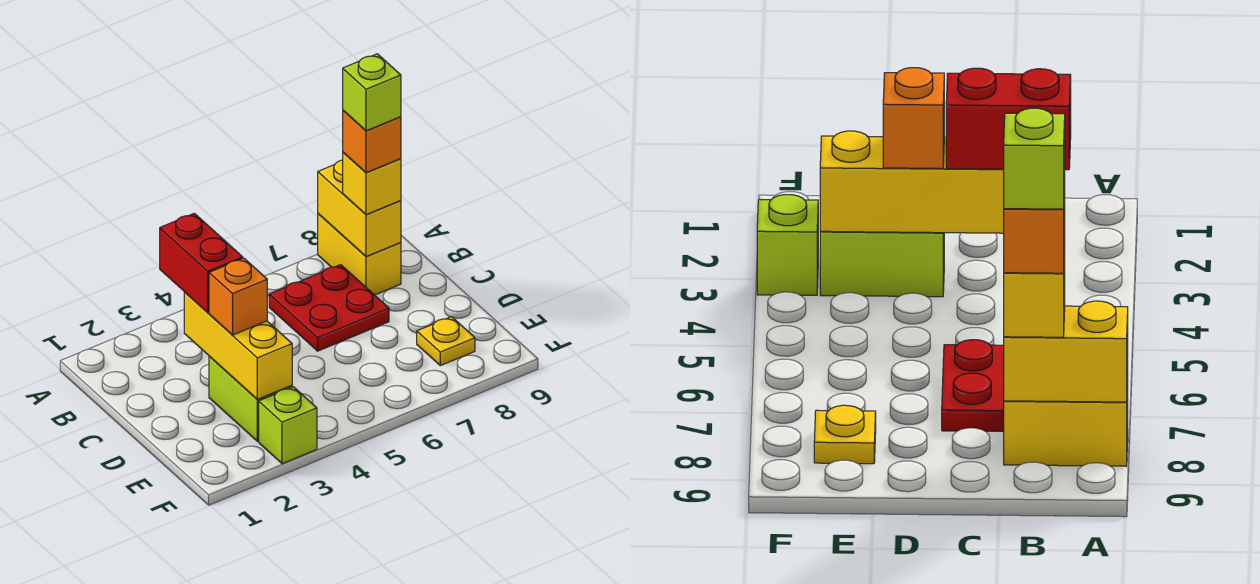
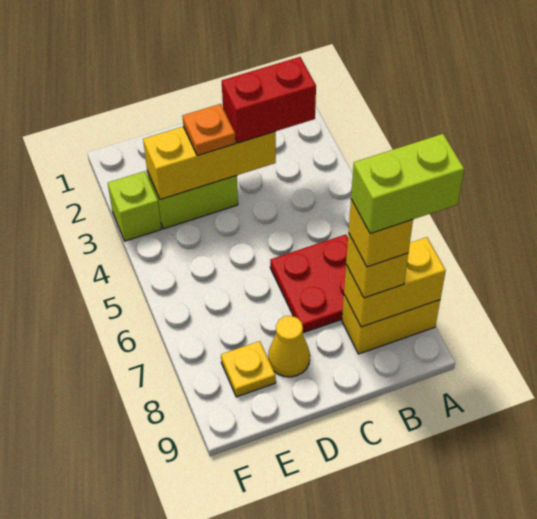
orange brick B8 level 4 -> yellow brick B8 level 4
lime brick B8 level 5 -> lime brick A8:B8 level 5
orange brick D3 level 3 -> orange plate D3 level 3
none -> yellow cone D8 level 1

